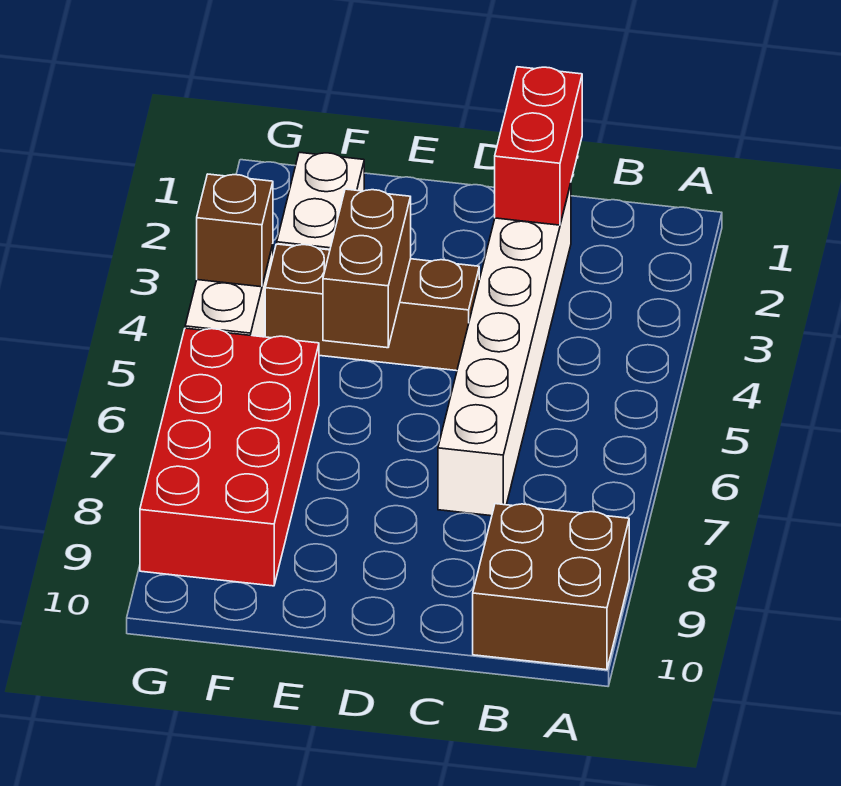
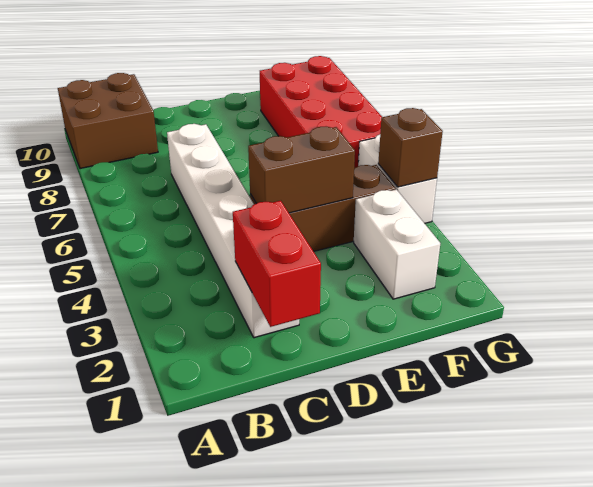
brown brick E4:E5 level 2 -> brown brick D4:E4 level 2

